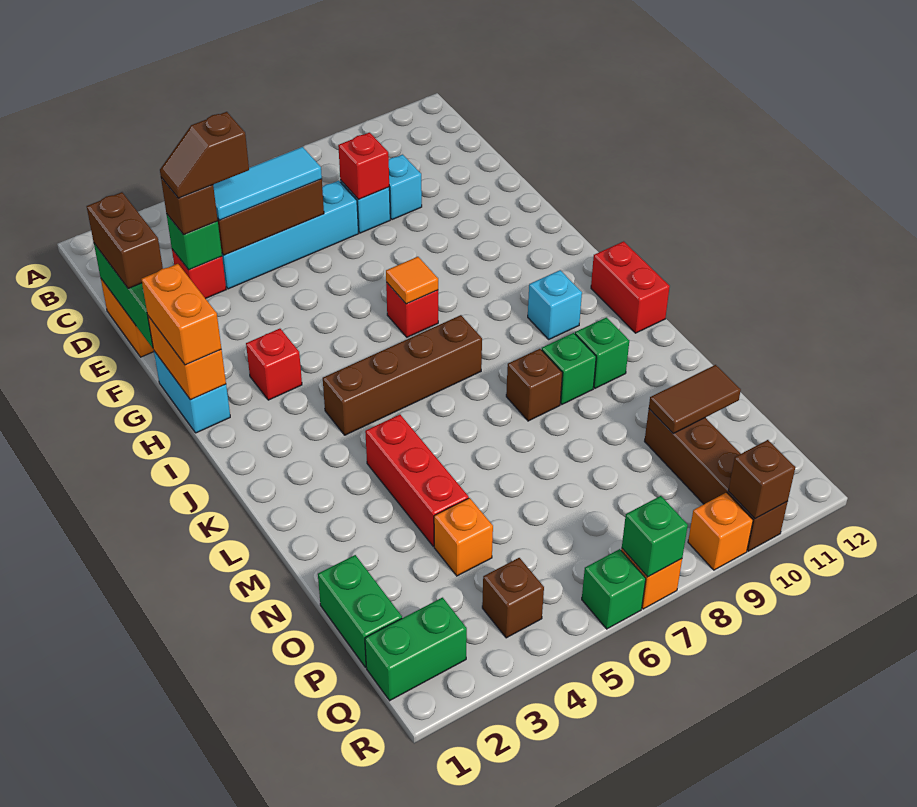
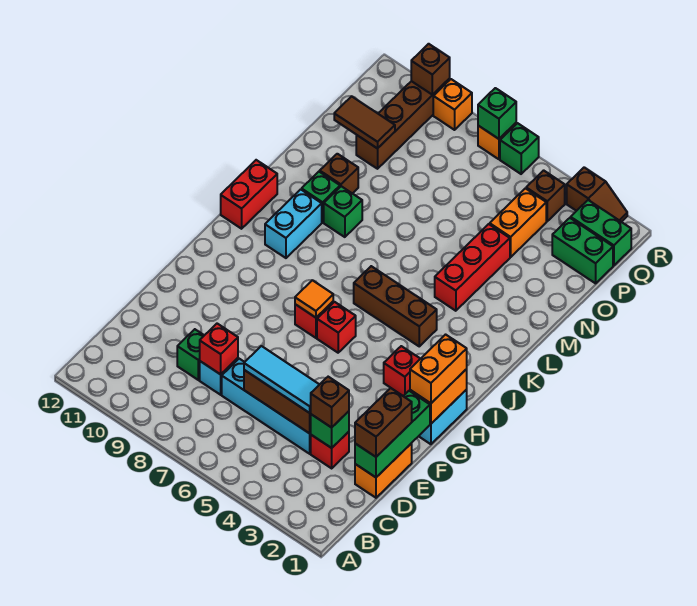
brown slope D3:D4 level 4 top 4 -> brown slope R2:R3 level 1 top 3
cyan brick D9 level 1 -> green brick D9 level 1
none -> red brick H6 level 1
brown brick J4:J7 level 1 -> brown brick J4:J6 level 1
cyan brick J10 level 1 -> cyan brick J10:K10 level 1
brown brick L8 level 1 -> brown brick M10 level 1
green brick O1:P1 level 1 -> green brick P1:P2 level 1
orange brick O4 level 1 -> orange brick O4:P4 level 1

